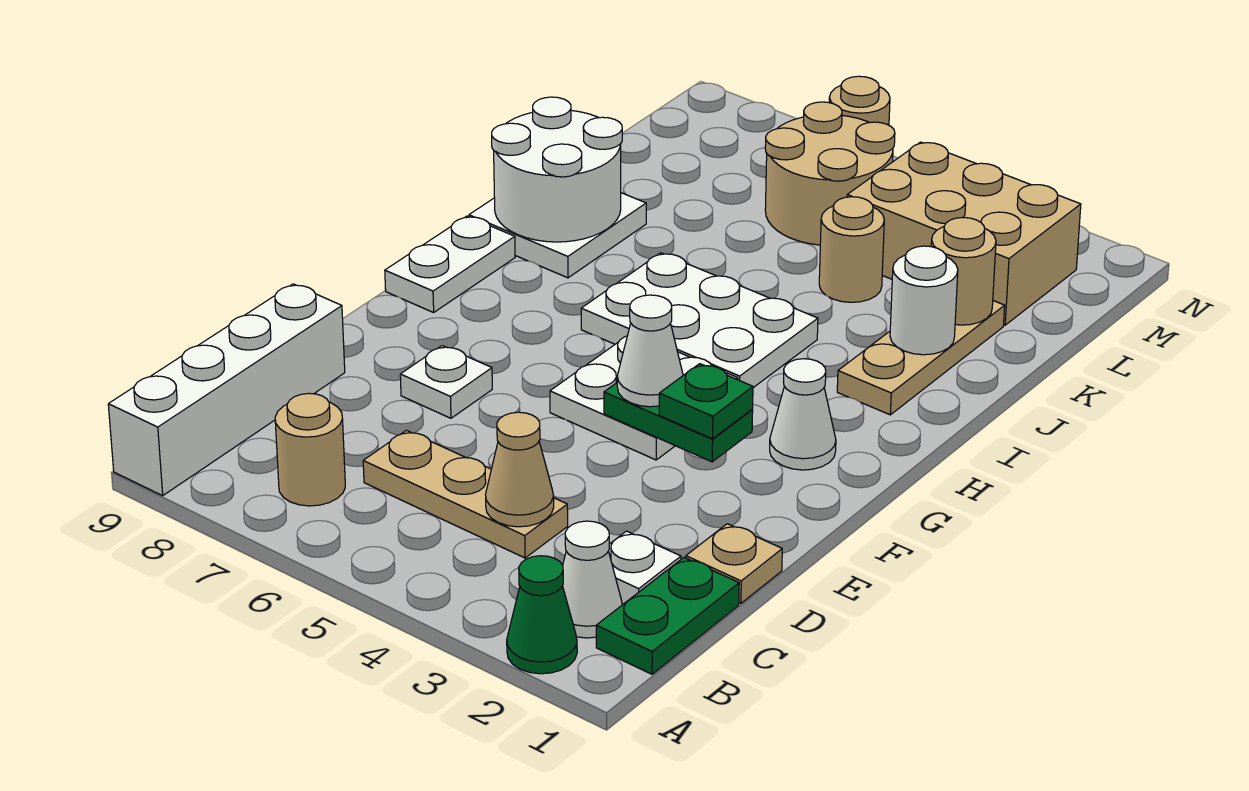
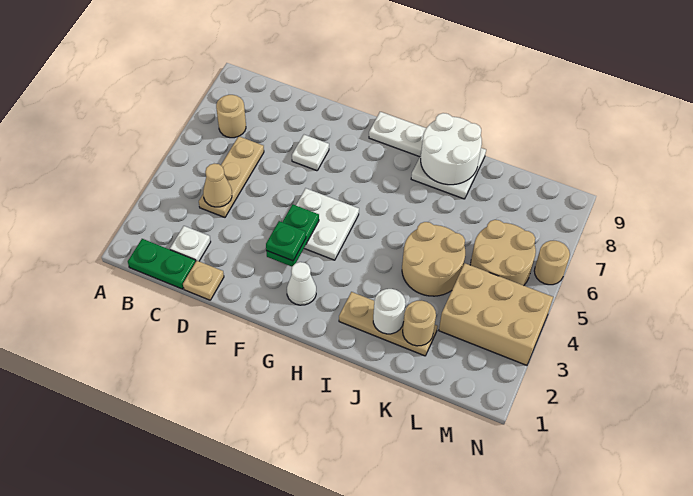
green cone A2 level 1 -> none
white brick A9:D9 level 1 -> none
white cone B2 level 1 -> none
white cone F4 level 3 -> none
white plate H4:I6 level 1 -> none
tan round brick K4 level 1 -> tan round brick J4:K5 level 1
tan brick L2:M4 level 1 -> tan brick L3:N4 level 1

